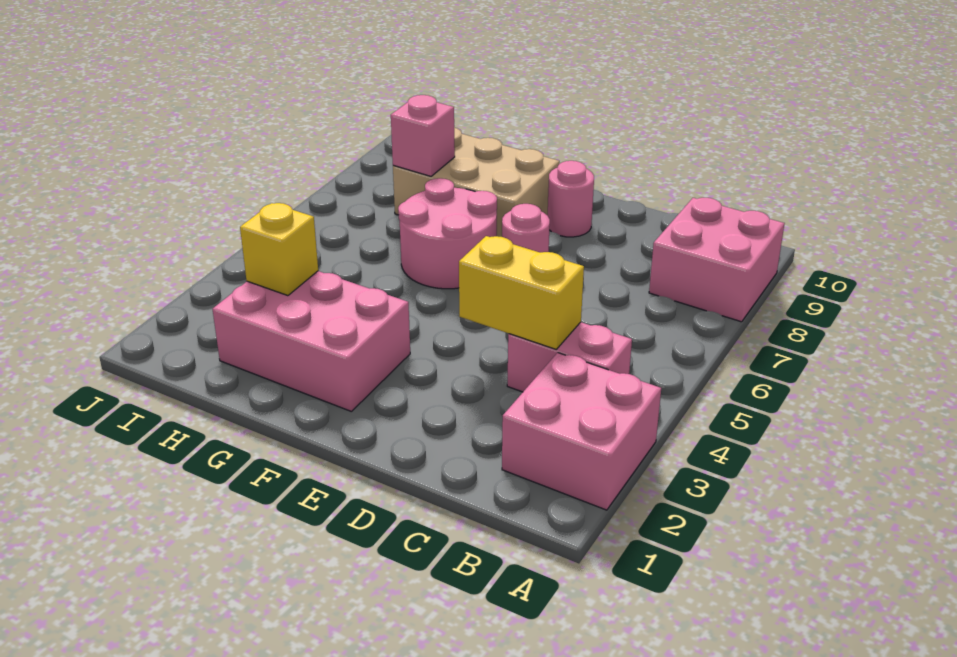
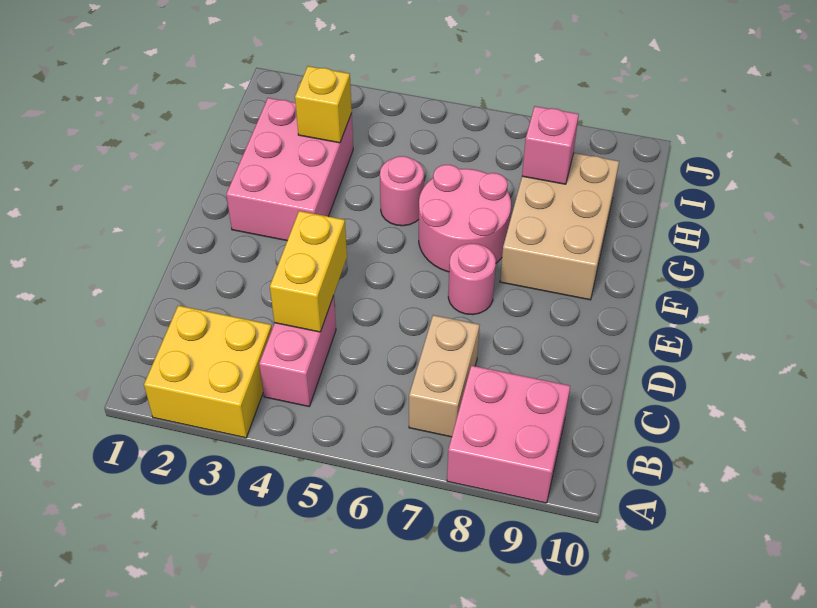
pink brick A2:B3 level 1 -> yellow brick A2:B3 level 1
none -> tan brick B7:C7 level 1
pink round brick E9 level 1 -> pink round brick G5 level 1

